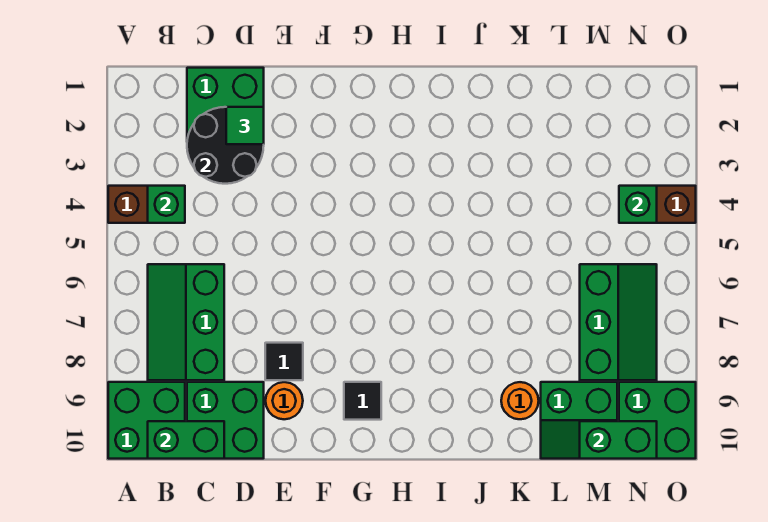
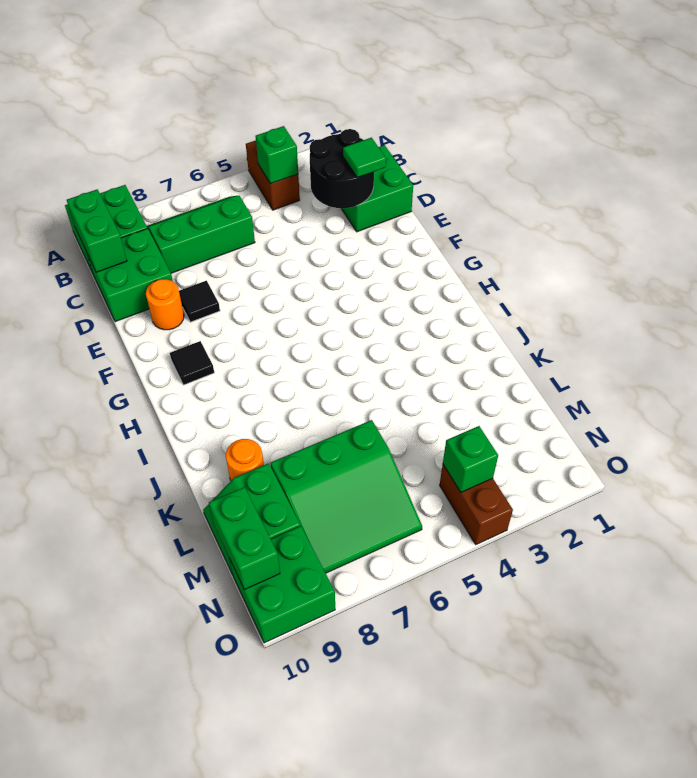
green slope M6:N8 level 1 top M -> green slope L6:N8 level 1 top L

